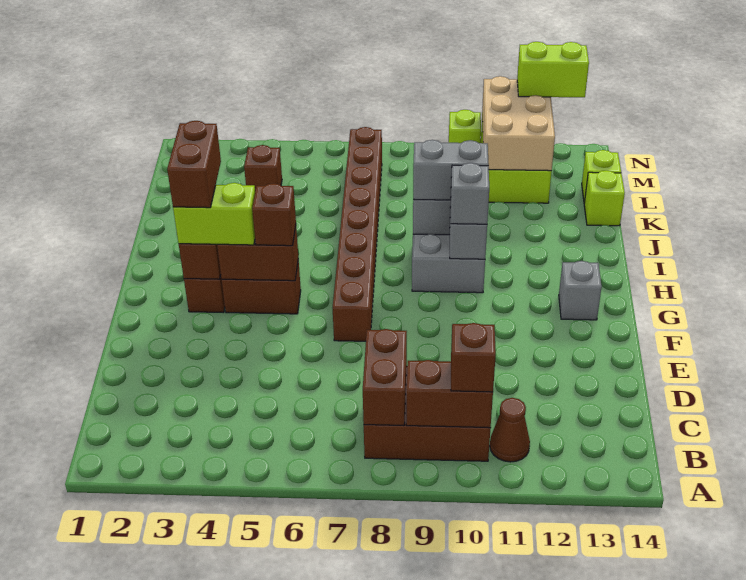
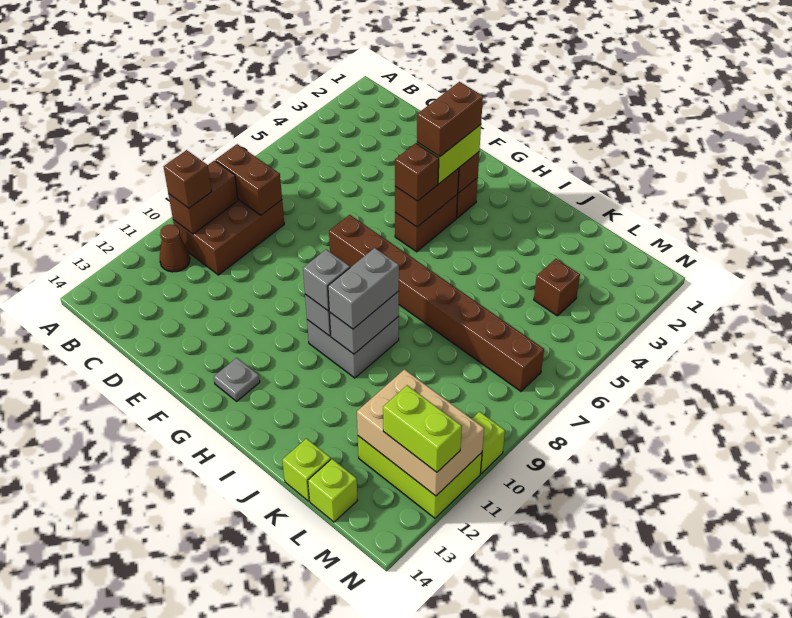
brown brick G3:H3 level 4 -> brown brick G3:G4 level 4
grey brick G13 level 1 -> grey plate G13 level 1
lime brick N12:N13 level 3 -> lime brick M12:N12 level 3

